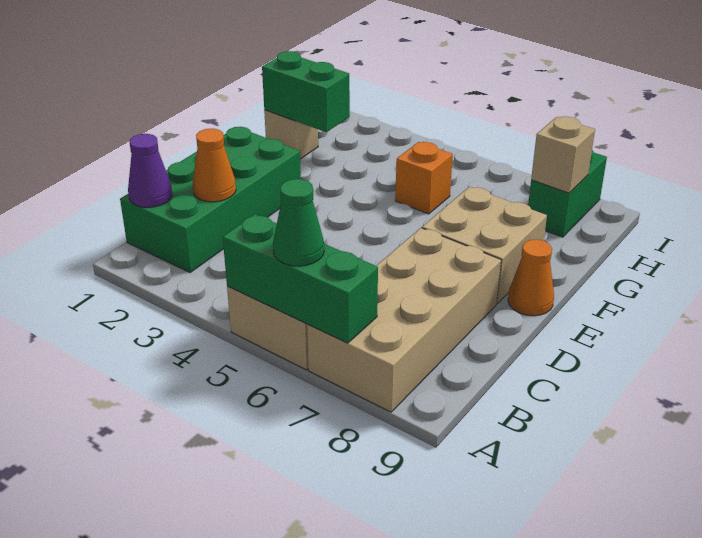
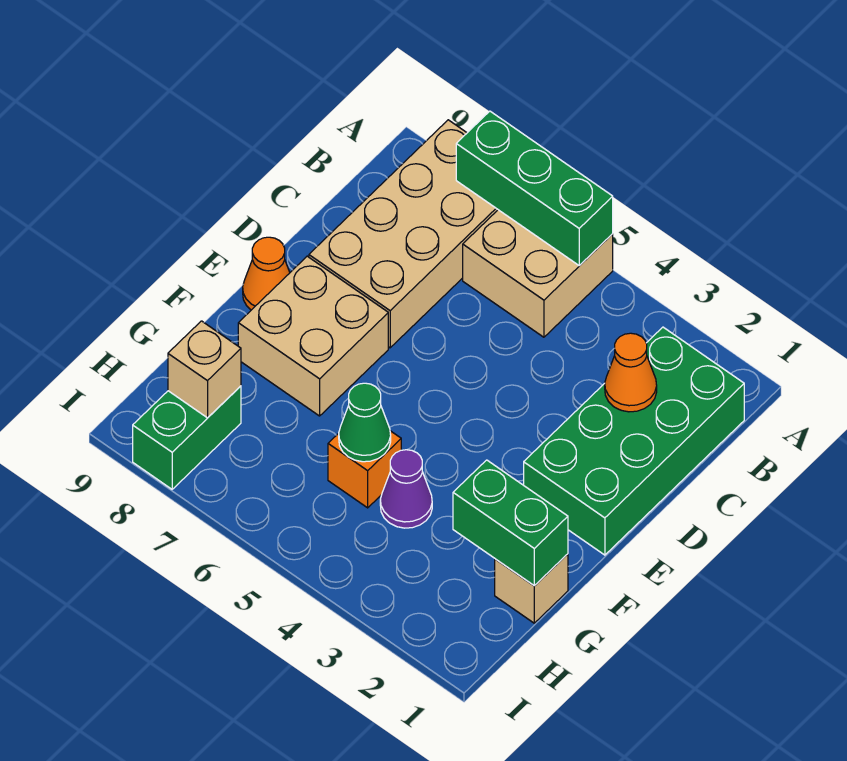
green cone A6 level 3 -> green cone G5 level 2
purple cone B1 level 2 -> purple cone G4 level 1

